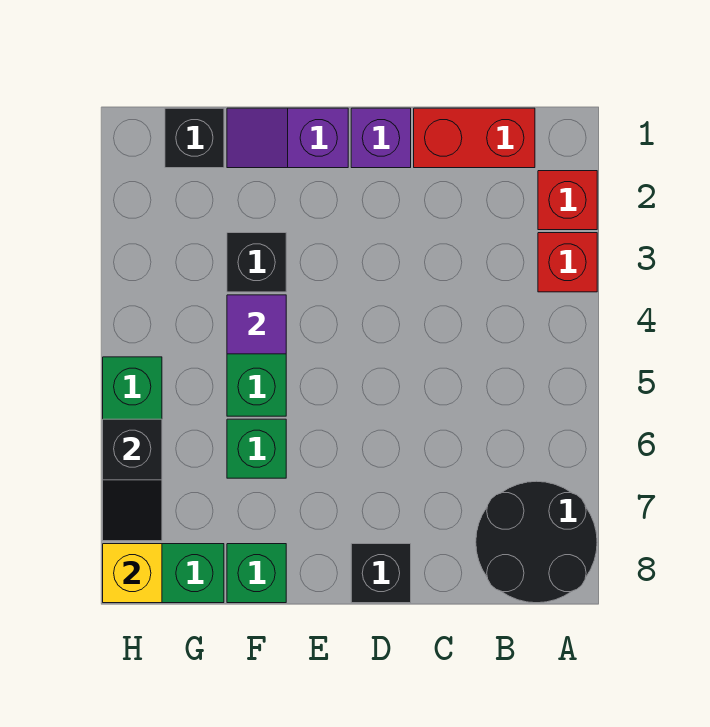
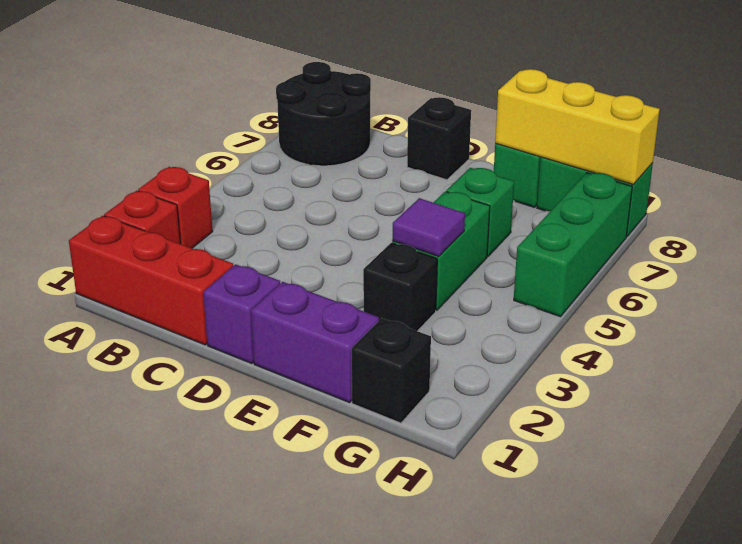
red brick B1:C1 level 1 -> red brick A1:C1 level 1
purple slope E1:F1 level 1 top E -> purple brick E1:F1 level 1
black slope H6:H7 level 2 top 6 -> none
yellow brick H8 level 2 -> yellow brick F8:H8 level 2

